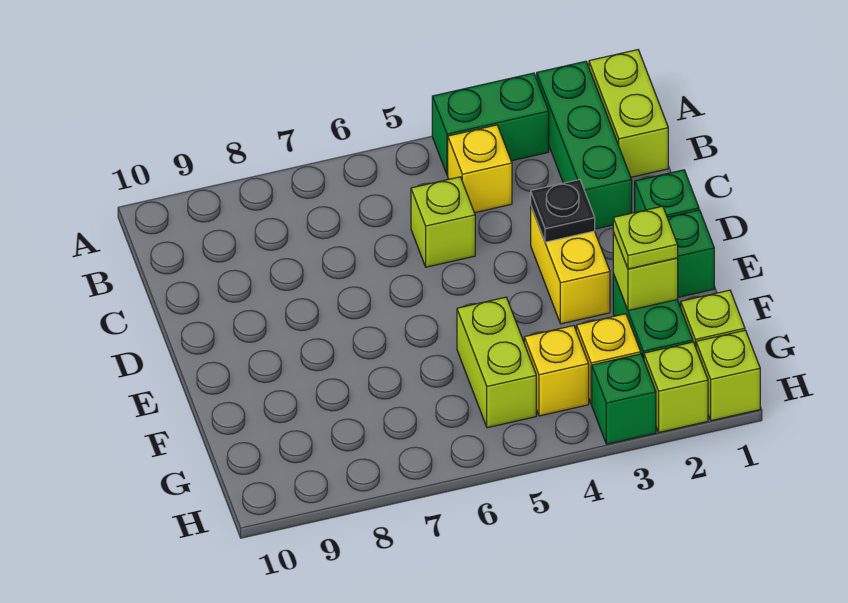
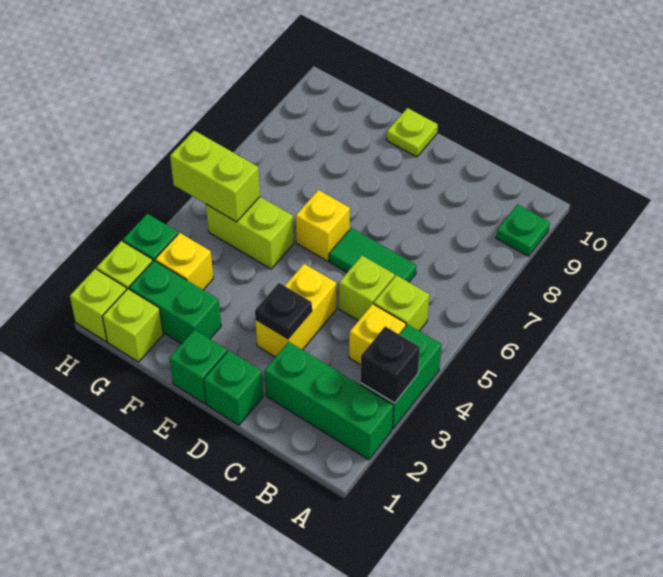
lime brick A1:B1 level 1 -> lime brick G5:H5 level 2
none -> black brick A3 level 2
none -> green plate A9 level 1
none -> green tile C6:D6 level 1
yellow brick D3:E3 level 1 -> yellow brick D3:D4 level 1
lime brick F2 level 2 -> lime brick B5 level 1
lime plate F2 level 3 -> lime plate E10 level 1
yellow brick G4 level 1 -> yellow brick E6 level 1

